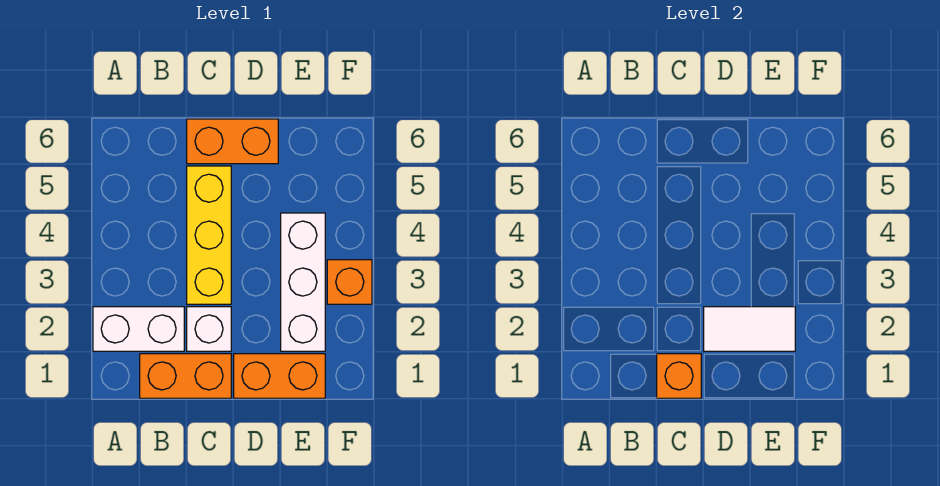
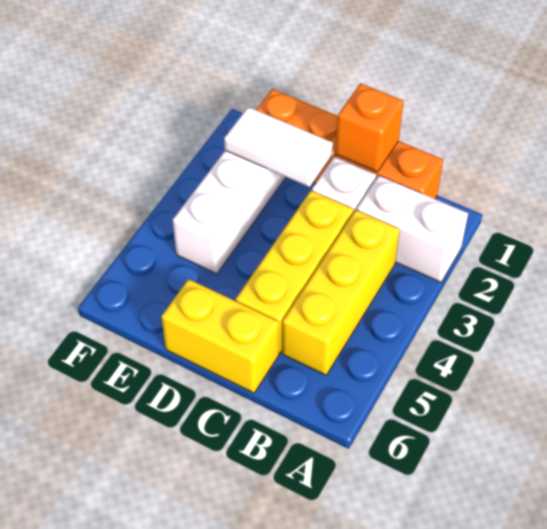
none -> yellow brick B3:B5 level 1
orange brick C6:D6 level 1 -> yellow brick C6:D6 level 1
orange brick F3 level 1 -> none

